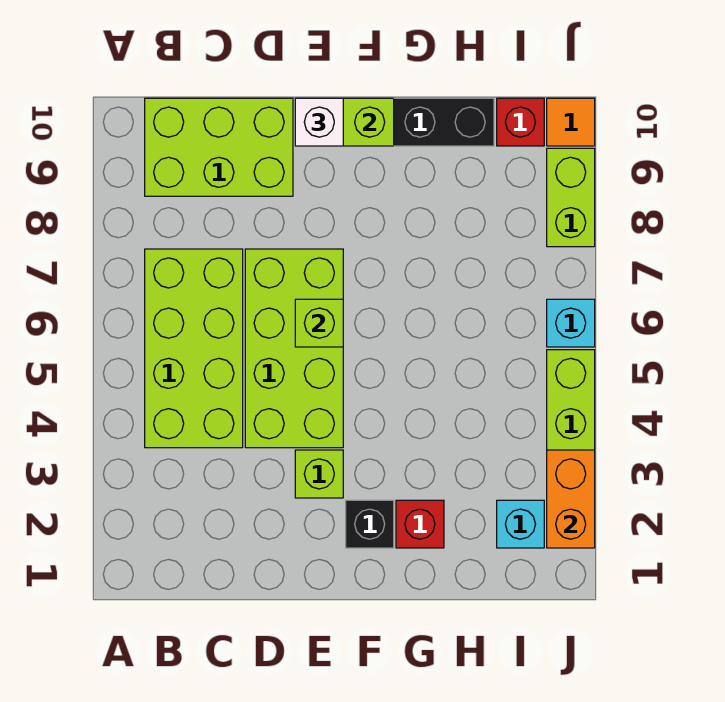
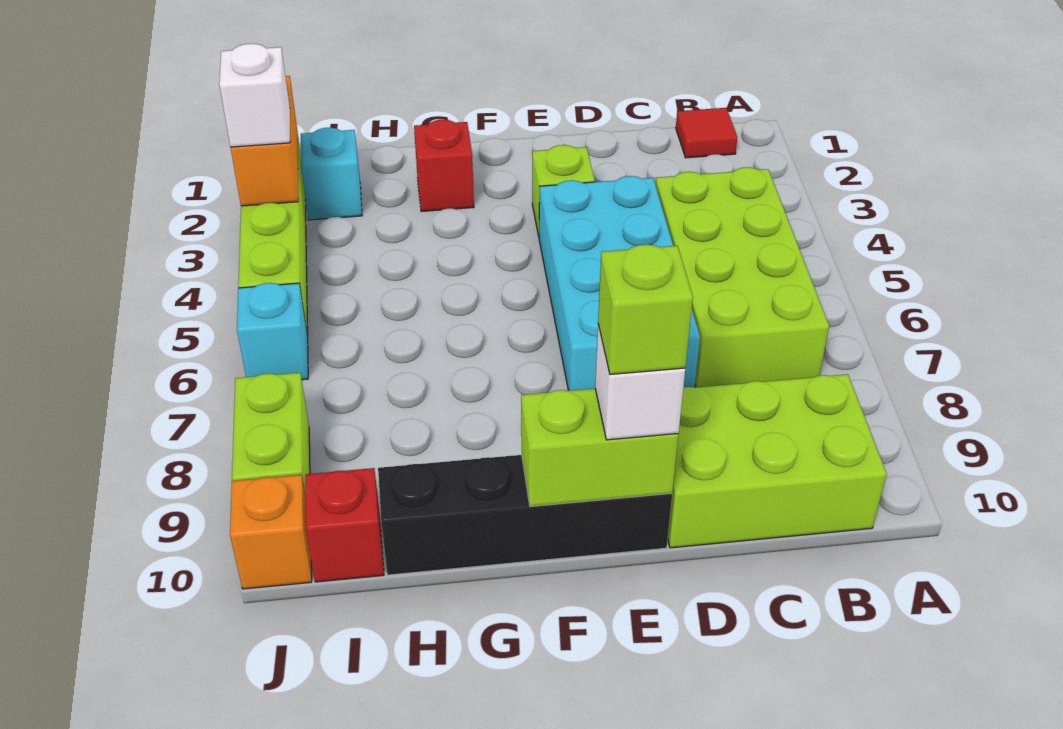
none -> red tile B1 level 1
lime brick D4:E7 level 1 -> cyan brick D4:E7 level 1
lime brick E6 level 2 -> lime brick E10 level 4
black brick F2 level 1 -> none
none -> white brick J3 level 3
orange tile J10 level 1 -> orange brick J10 level 1

